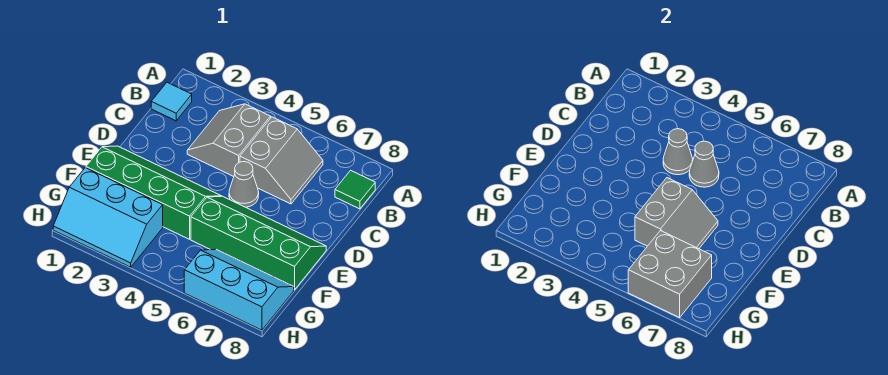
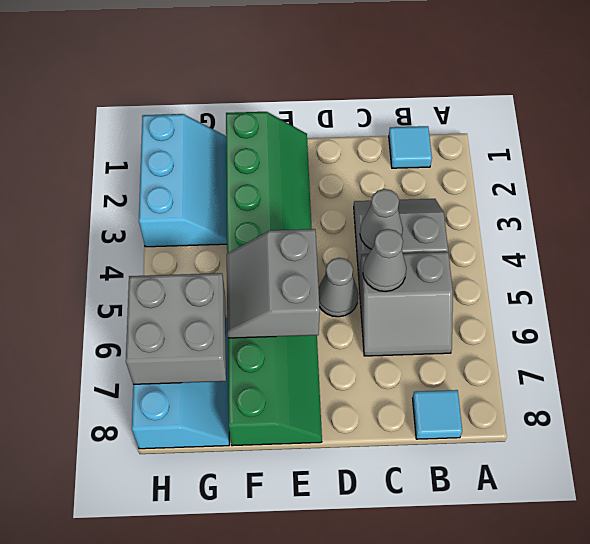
green tile B8 level 1 -> cyan tile B8 level 1
grey slope E5:F6 level 2 top 5 -> grey slope E5:F6 level 2 top E
cyan slope G1:H3 level 1 top G -> cyan slope G1:H3 level 1 top H

